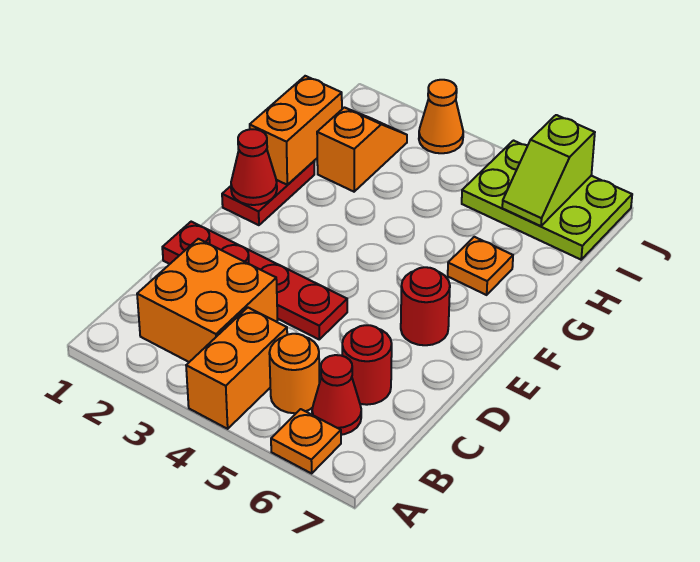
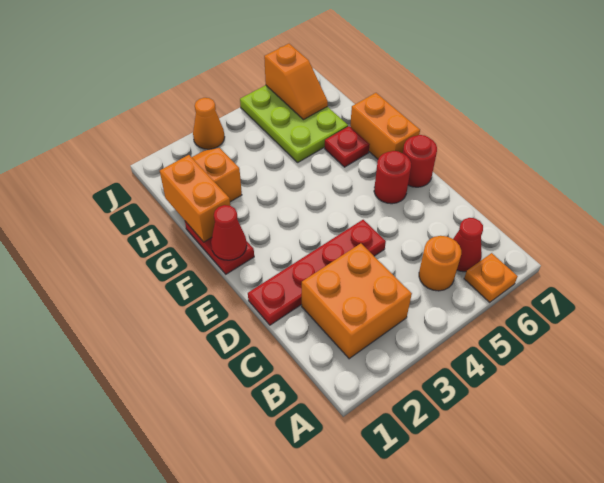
orange brick A4:B4 level 1 -> orange brick F7:G7 level 1
red round brick C6 level 1 -> red round brick E7 level 1
orange plate G6 level 1 -> red plate G6 level 1
lime plate I5:J7 level 1 -> lime plate H5:J6 level 1
lime slope I6:J6 level 2 top J -> orange slope I6:J6 level 2 top J

